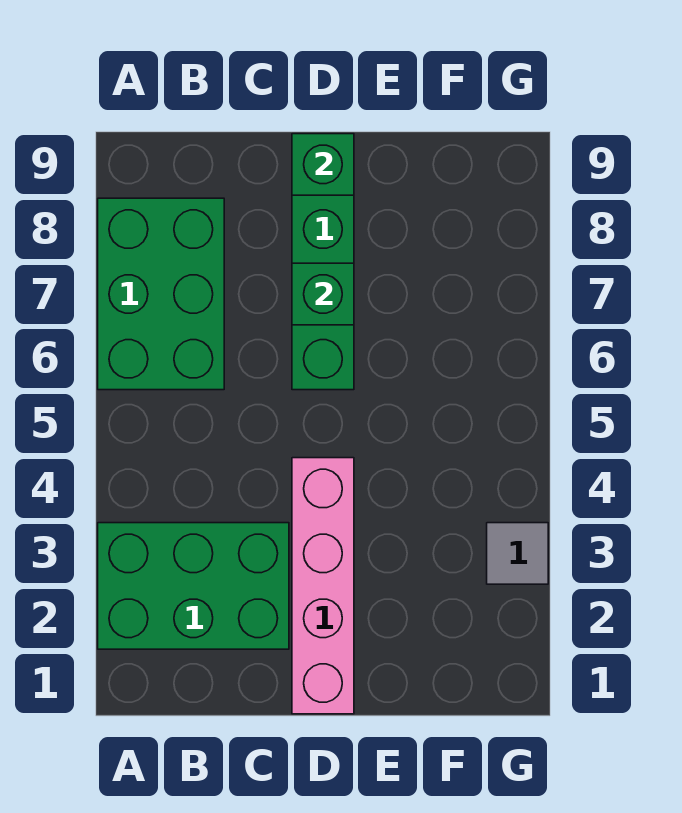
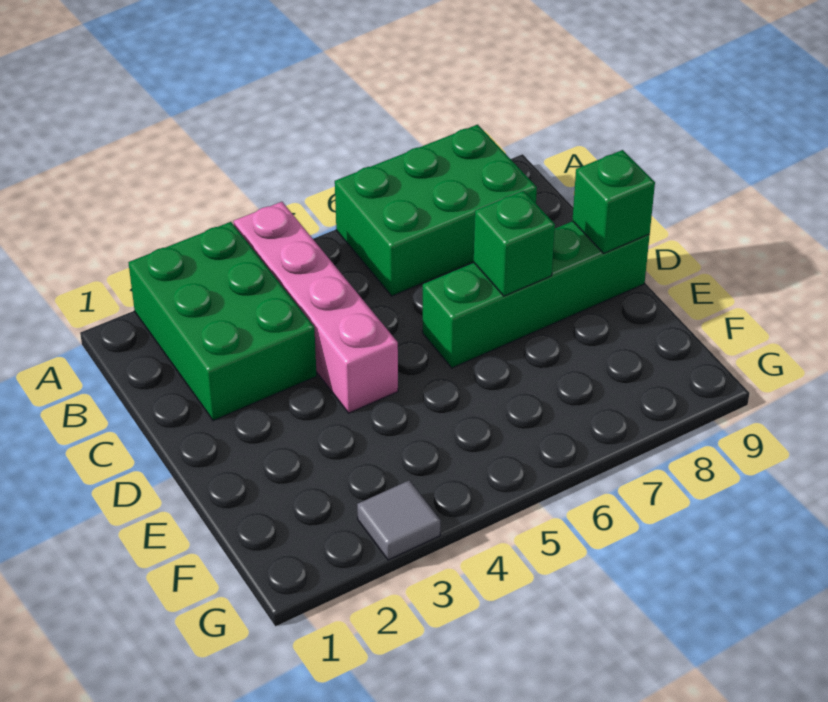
pink brick D1:D4 level 1 -> pink brick A4:D4 level 1

